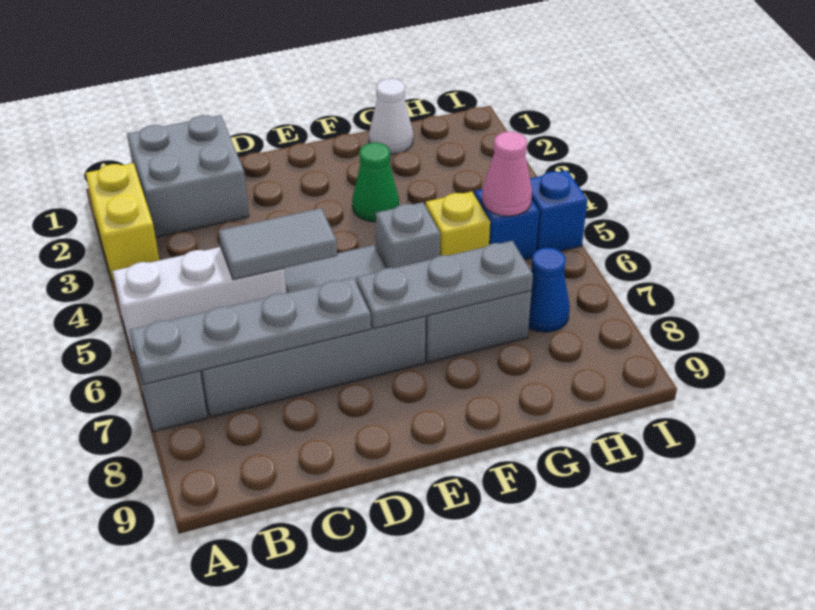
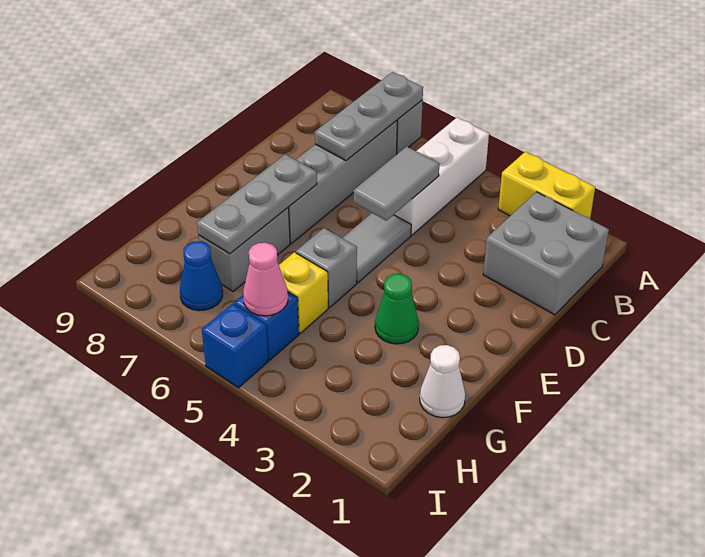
grey plate A7:D7 level 2 -> grey plate A7:C7 level 2

